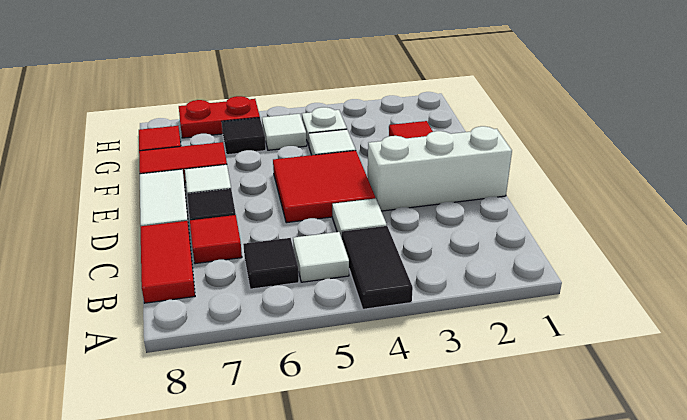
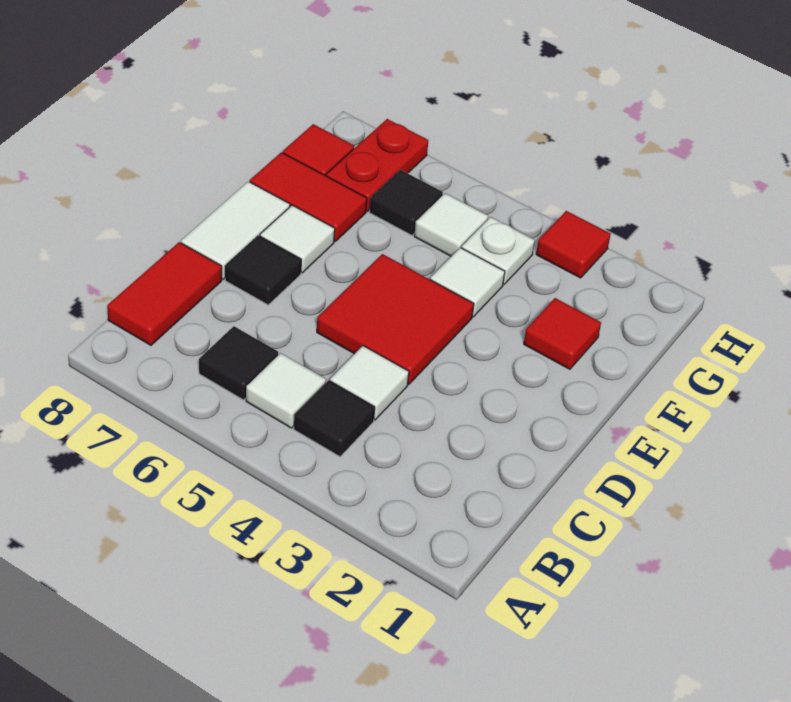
black tile A4:B4 level 1 -> black tile B4 level 1
red tile C7 level 1 -> red tile H3 level 1
white brick D1:D3 level 1 -> none
red plate H6:H7 level 1 -> red plate G7:H7 level 1

